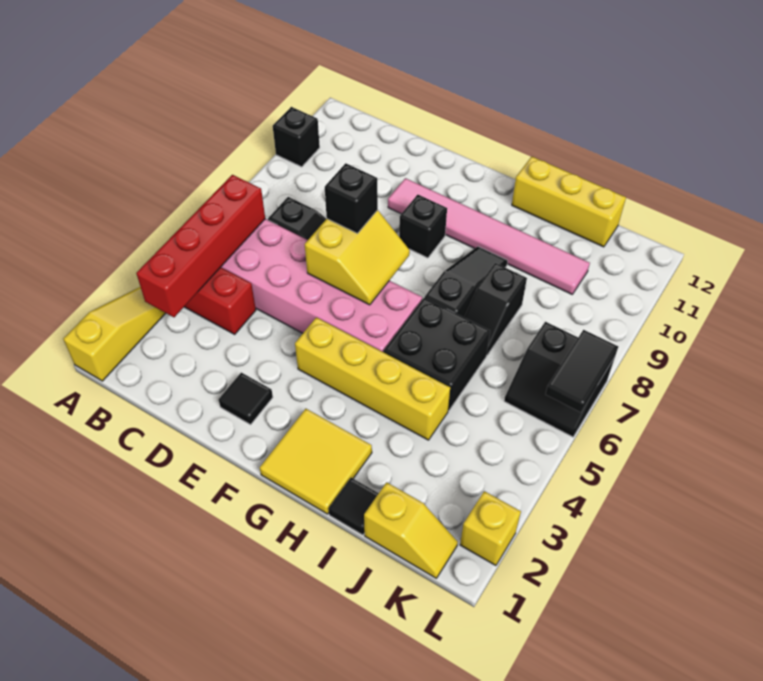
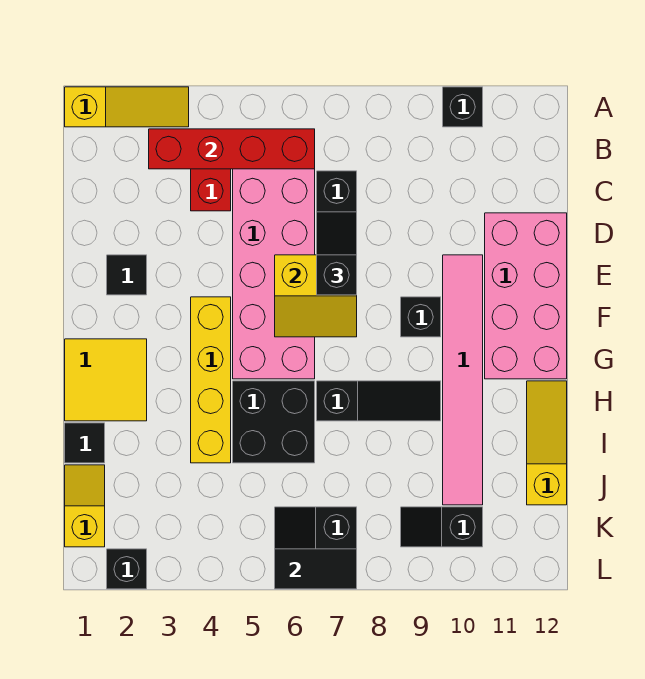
none -> pink brick D11:G12 level 1
yellow brick H12:J12 level 1 -> yellow slope H12:J12 level 1 top J
black slope I7:I8 level 1 top 8 -> black slope K9:K10 level 1 top 10
yellow slope J1:K1 level 1 top J -> yellow slope J1:K1 level 1 top K
yellow brick L2 level 1 -> black brick L2 level 1

